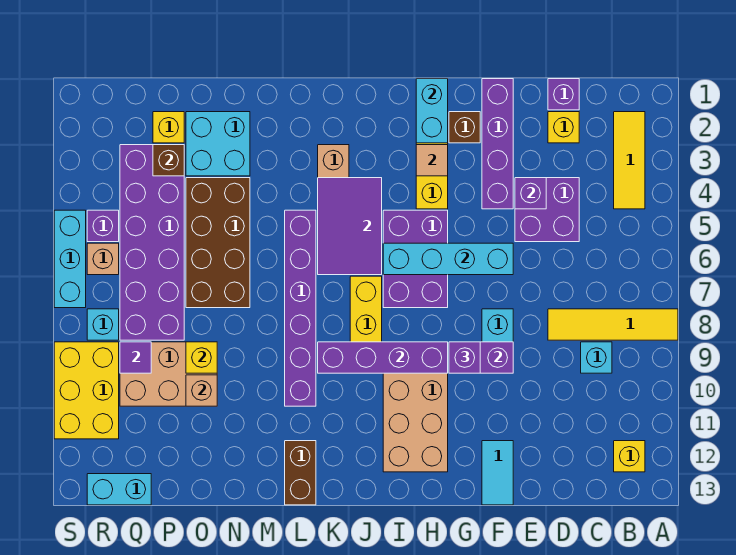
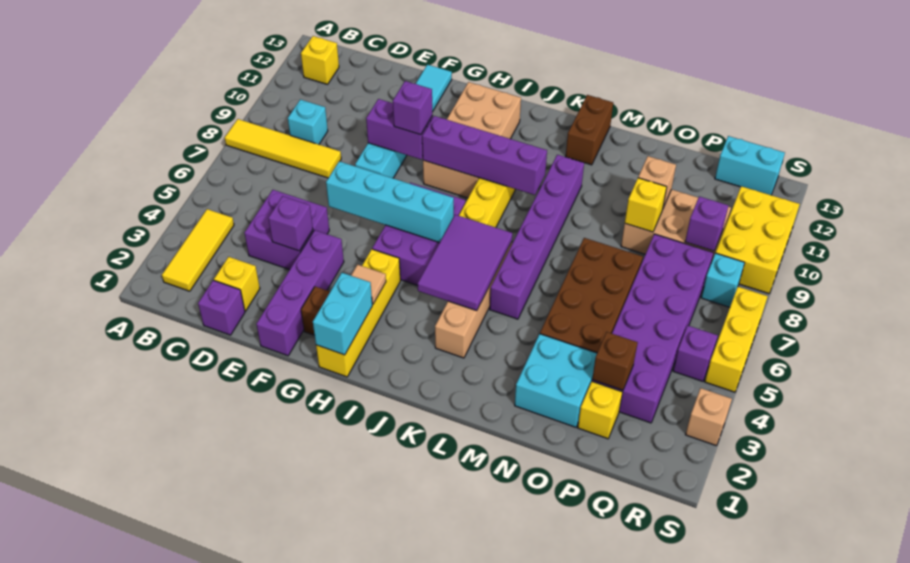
purple tile Q9 level 2 -> purple brick Q9 level 2
tan brick R6 level 1 -> tan brick S3 level 1
cyan brick S5:S7 level 1 -> yellow brick S5:S7 level 1

